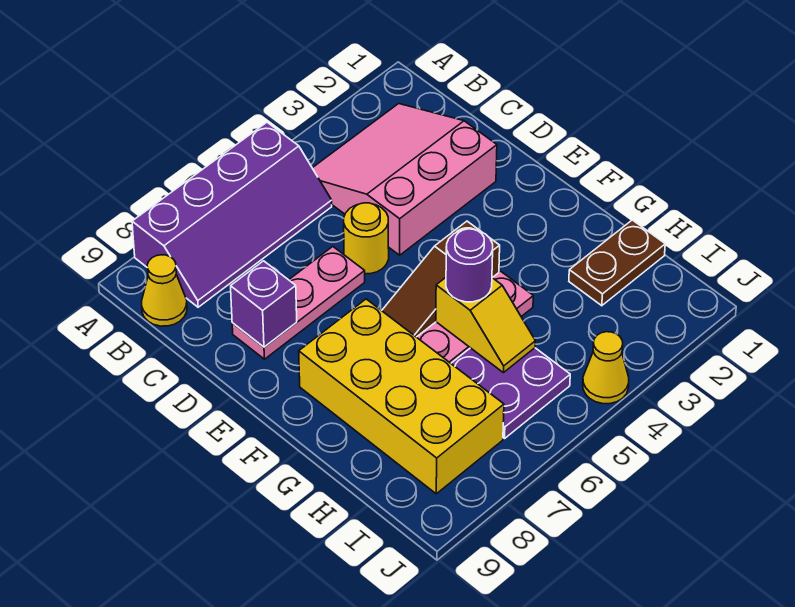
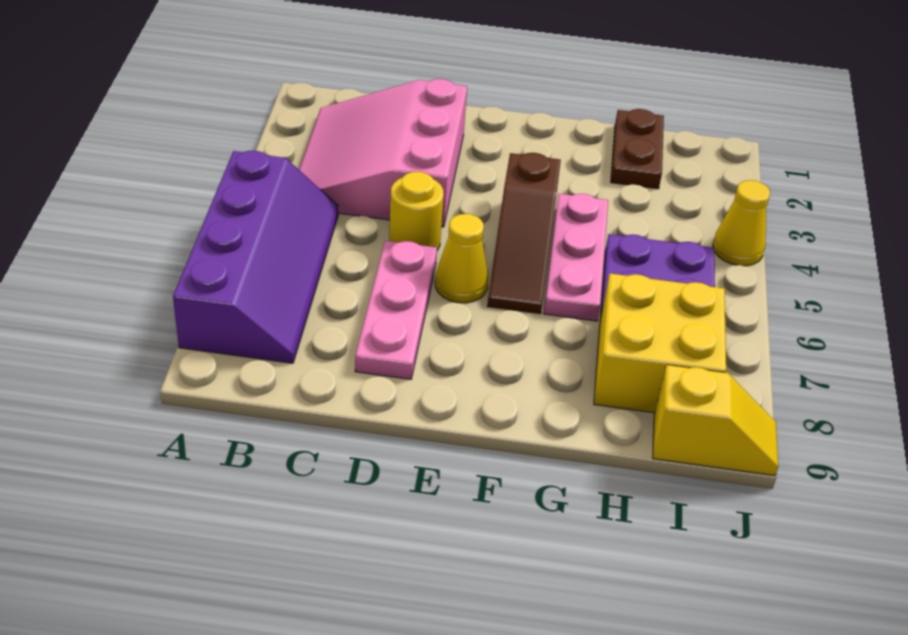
yellow cone B9 level 1 -> yellow cone E6 level 1
purple brick D8 level 2 -> none
yellow brick F7:I8 level 1 -> yellow brick H7:I8 level 1
yellow slope G5:H5 level 2 top G -> yellow slope I9:J9 level 1 top I
purple round brick G5 level 3 -> none

